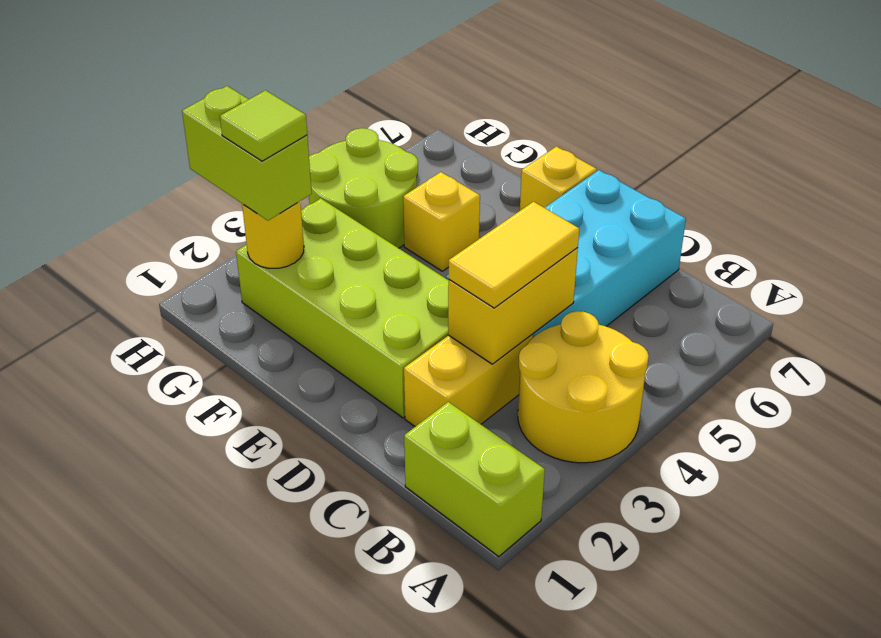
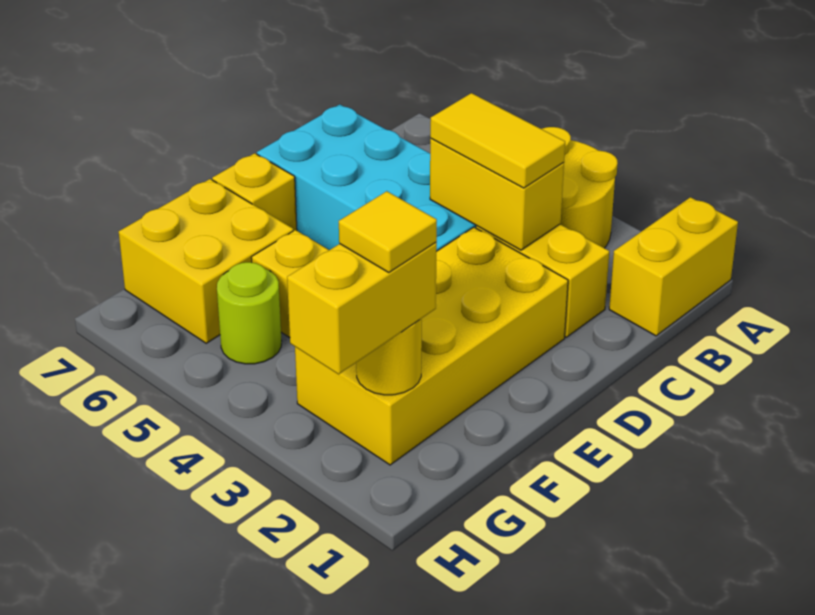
lime brick A1:B1 level 1 -> yellow brick A1:B1 level 1
lime brick D2:G3 level 1 -> yellow brick D2:G3 level 1
none -> yellow brick F6:G7 level 1
lime brick G2:H2 level 3 -> yellow brick G2:H2 level 3
lime tile G2 level 4 -> yellow tile G2 level 4
lime round brick G4:H5 level 1 -> lime round brick G5 level 1

